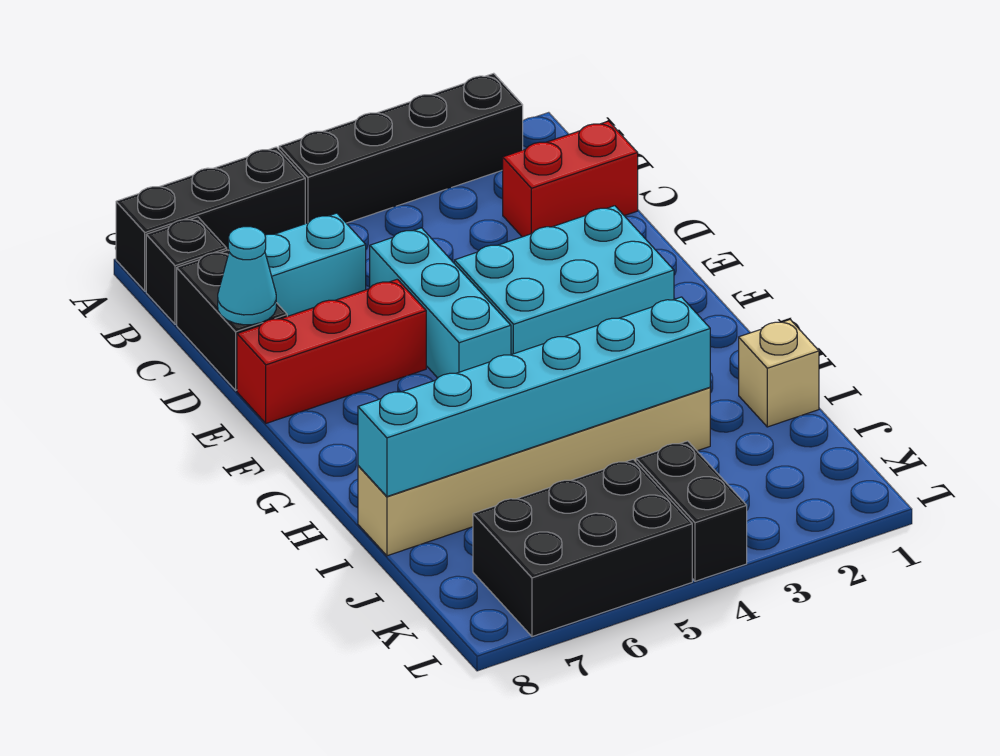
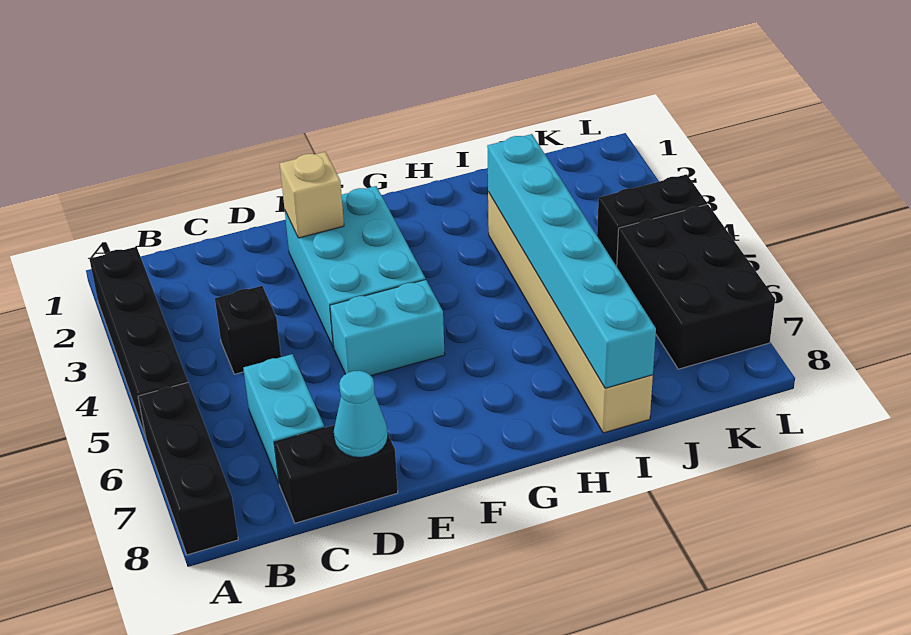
black brick B8 level 1 -> black brick C4 level 1
red brick C1:C2 level 1 -> none
cyan brick D5:F5 level 1 -> cyan brick E5:F5 level 1
red brick E6:E8 level 1 -> none
tan brick I1 level 1 -> tan brick E2 level 2

